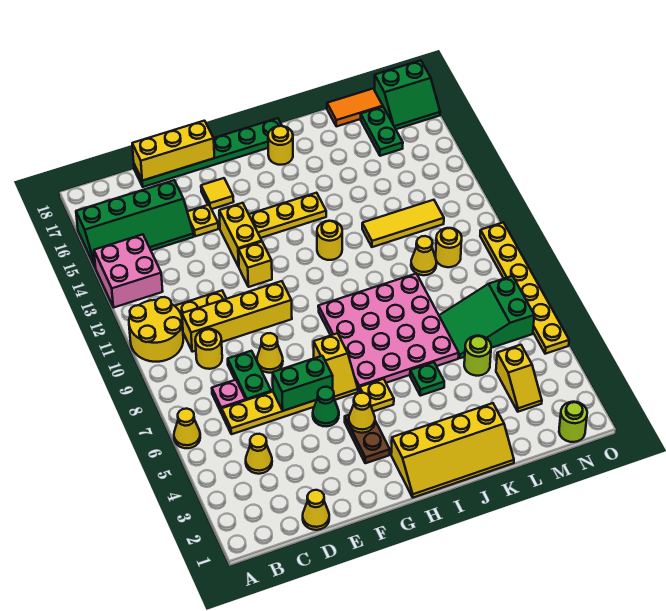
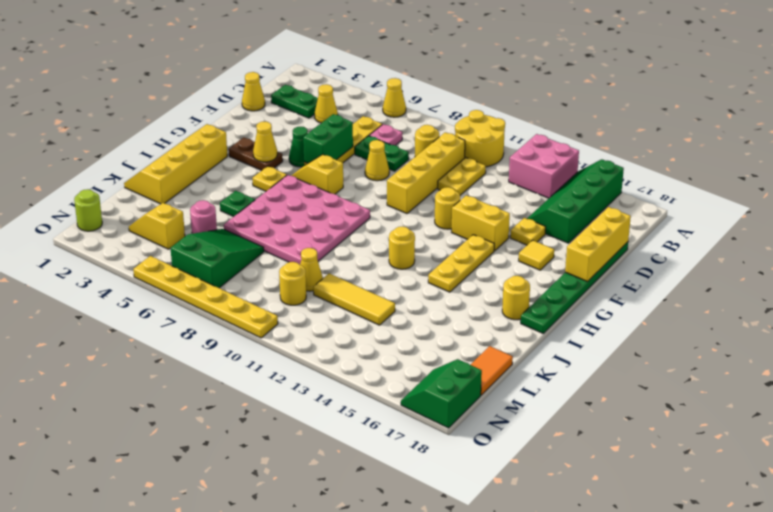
yellow brick F12 level 1 -> yellow round brick F12 level 1
yellow tile K12:M12 level 1 -> yellow tile L11:L13 level 1
lime round brick L5 level 1 -> pink round brick L5 level 1
green plate M16:M17 level 1 -> green plate C2:C3 level 1

